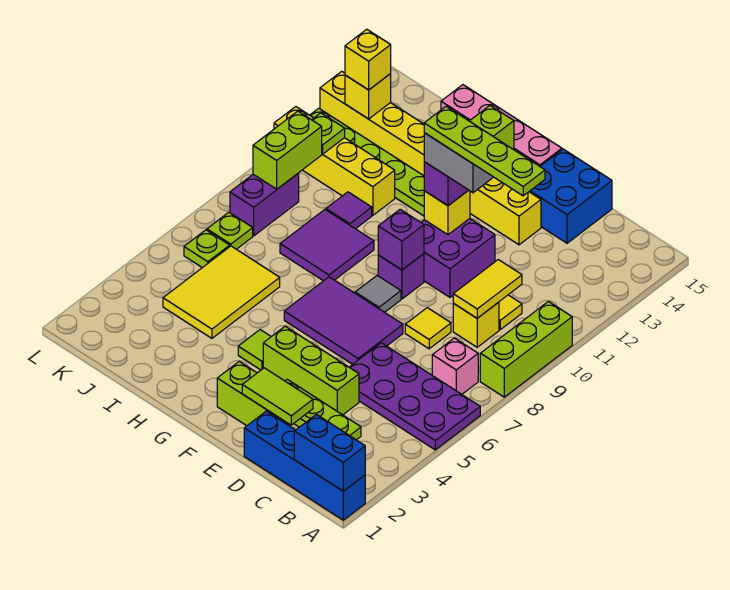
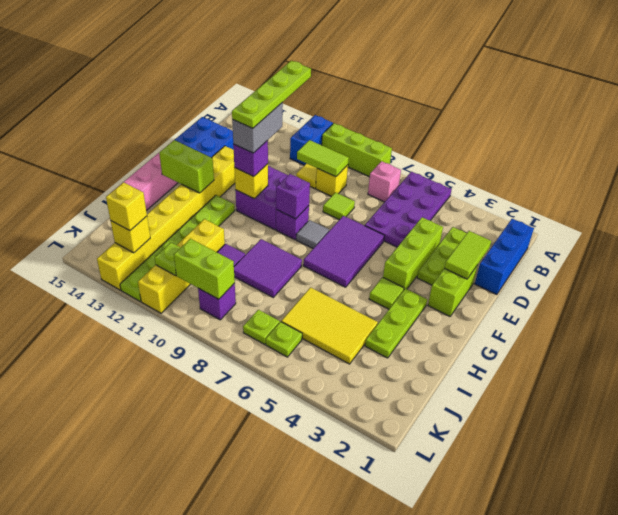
blue brick A1:D1 level 1 -> blue brick B1:D1 level 1
blue brick A1:B1 level 2 -> blue brick A11:B11 level 1
yellow tile C9:C10 level 2 -> lime tile C9:C10 level 2
yellow tile D8 level 1 -> lime tile D8 level 1
none -> lime plate G3:I3 level 1
purple brick K8:K9 level 1 -> purple brick K9 level 1

